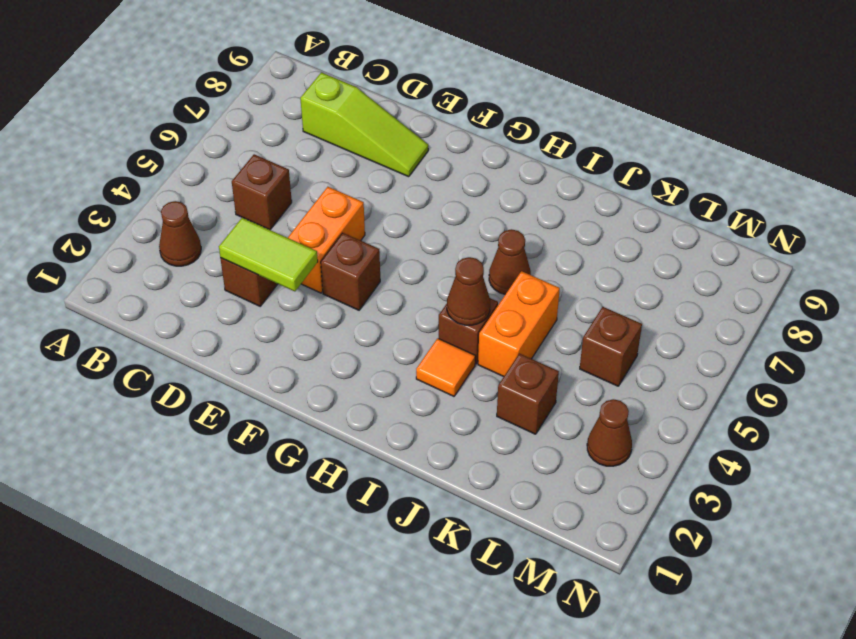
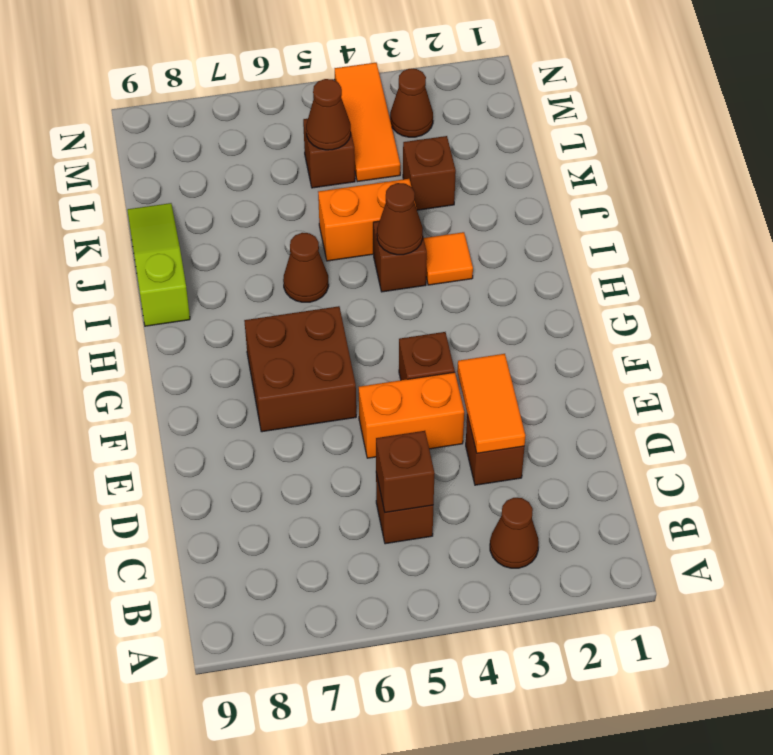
none -> brown brick C5 level 2
lime slope C8:E8 level 1 top C -> lime slope I9:K9 level 1 top I
lime tile D3:E3 level 2 -> orange tile D3:E3 level 2
none -> brown brick F6:G7 level 1
none -> orange tile L4:N4 level 1
none -> brown cone L5 level 2

